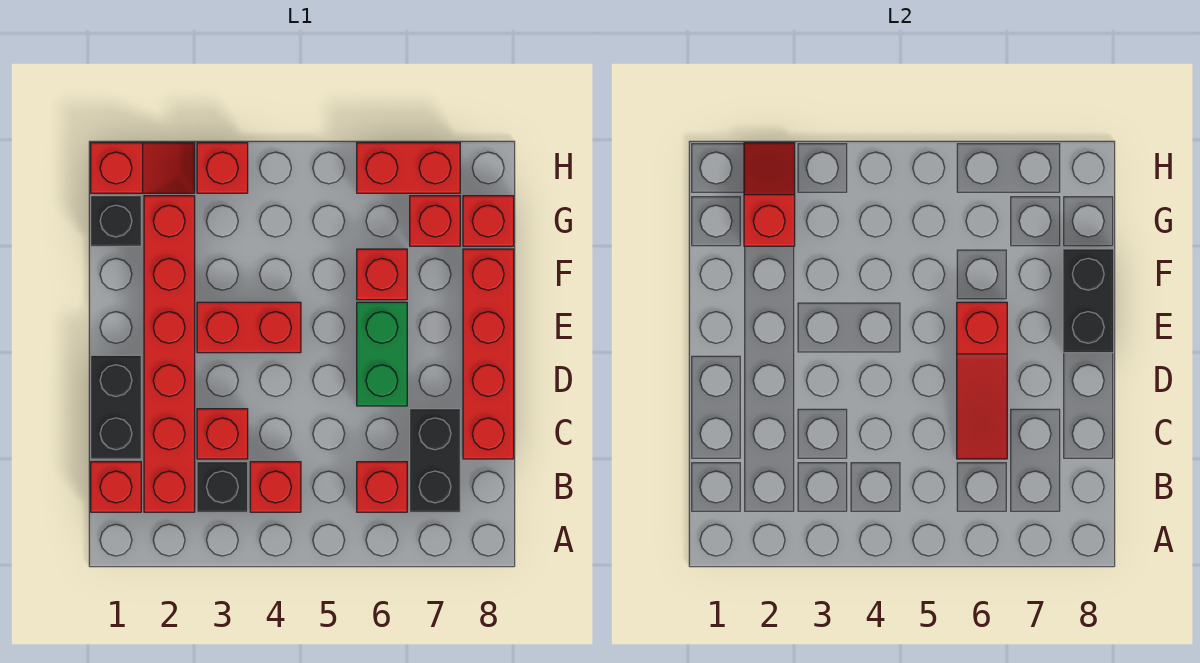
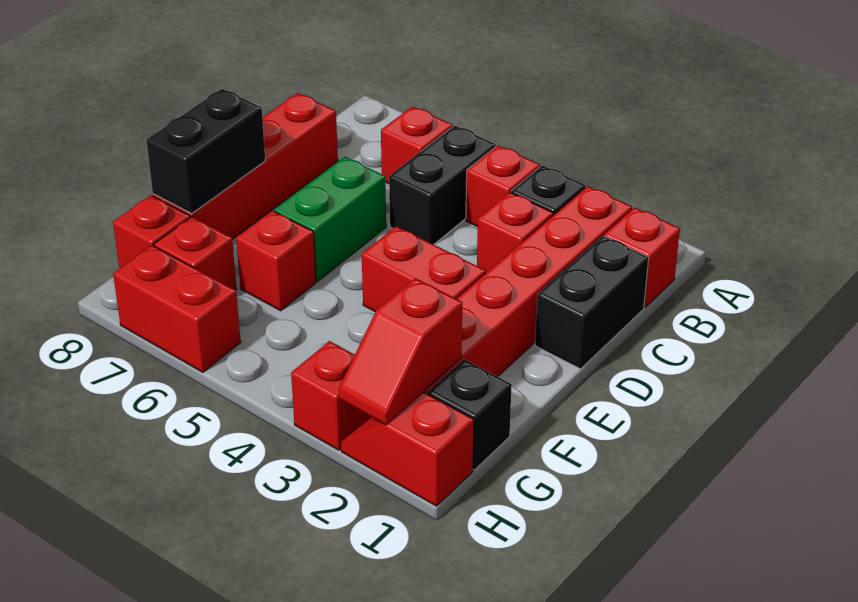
black brick B7:C7 level 1 -> black brick B5:C5 level 1
red slope C6:E6 level 2 top E -> none

